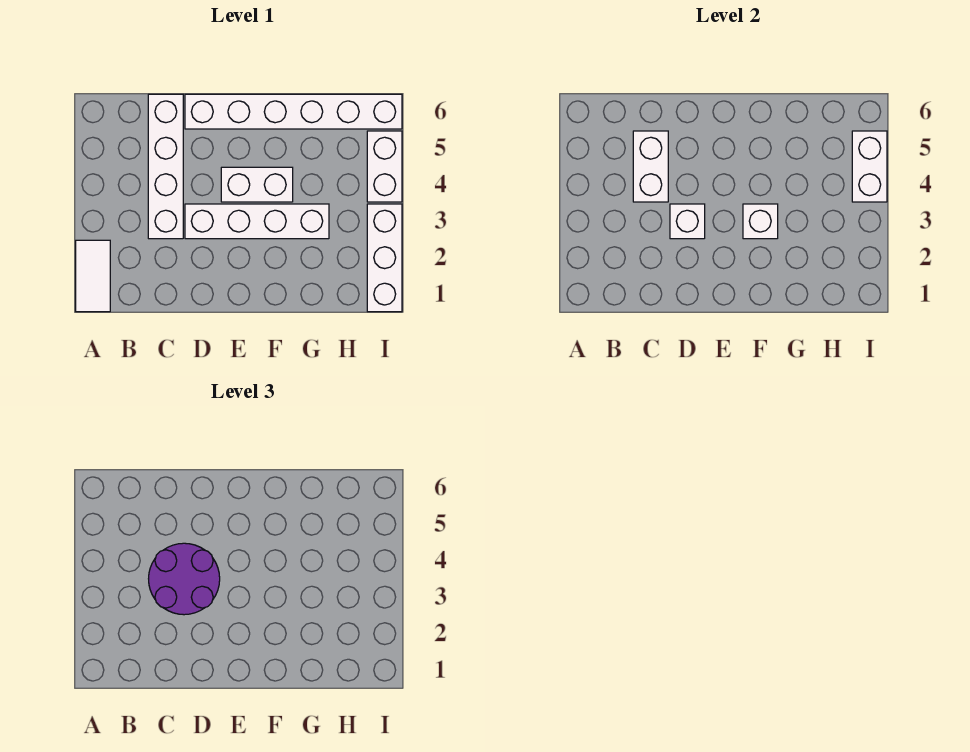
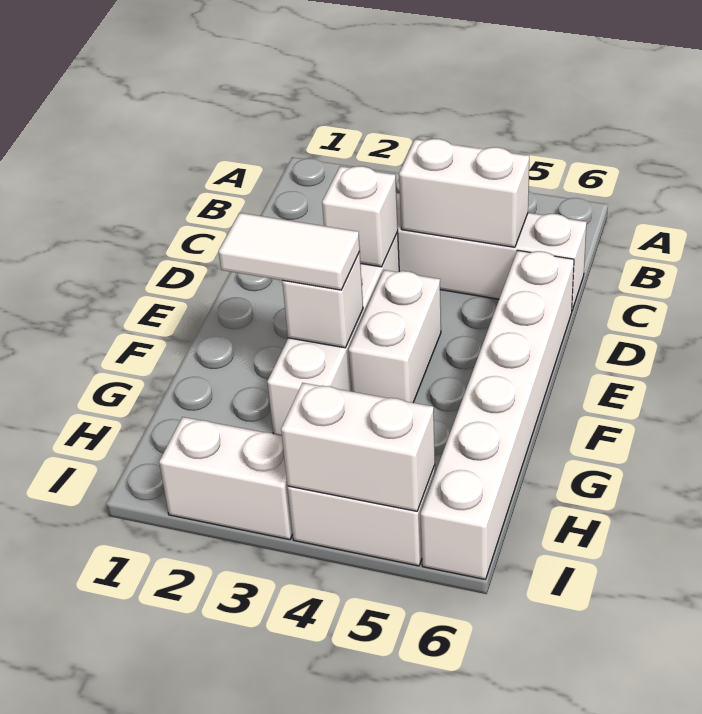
white tile A1:A2 level 1 -> white tile F2:F3 level 3
purple round brick C3:D4 level 3 -> none
white brick I1:I3 level 1 -> white brick I2:I3 level 1

